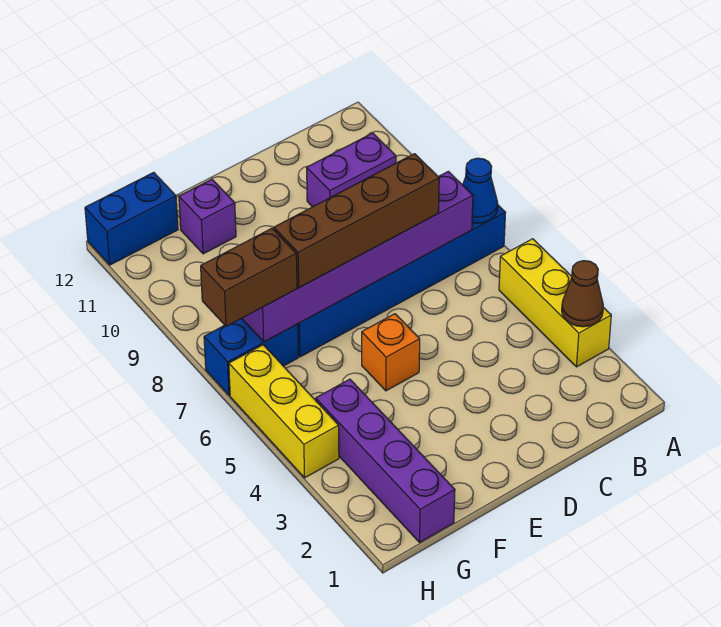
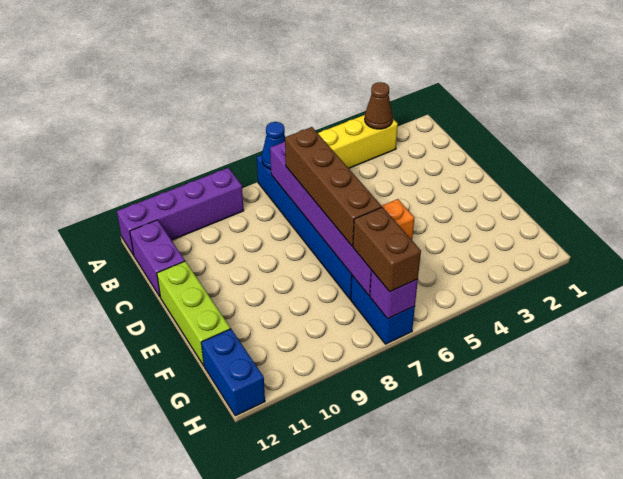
purple brick B10:C10 level 1 -> purple brick B12:C12 level 1
none -> lime brick D12:F12 level 1
purple brick F11 level 1 -> purple brick H7 level 2
purple brick G1:G4 level 1 -> purple brick A9:A12 level 1
yellow brick H4:H6 level 1 -> none

